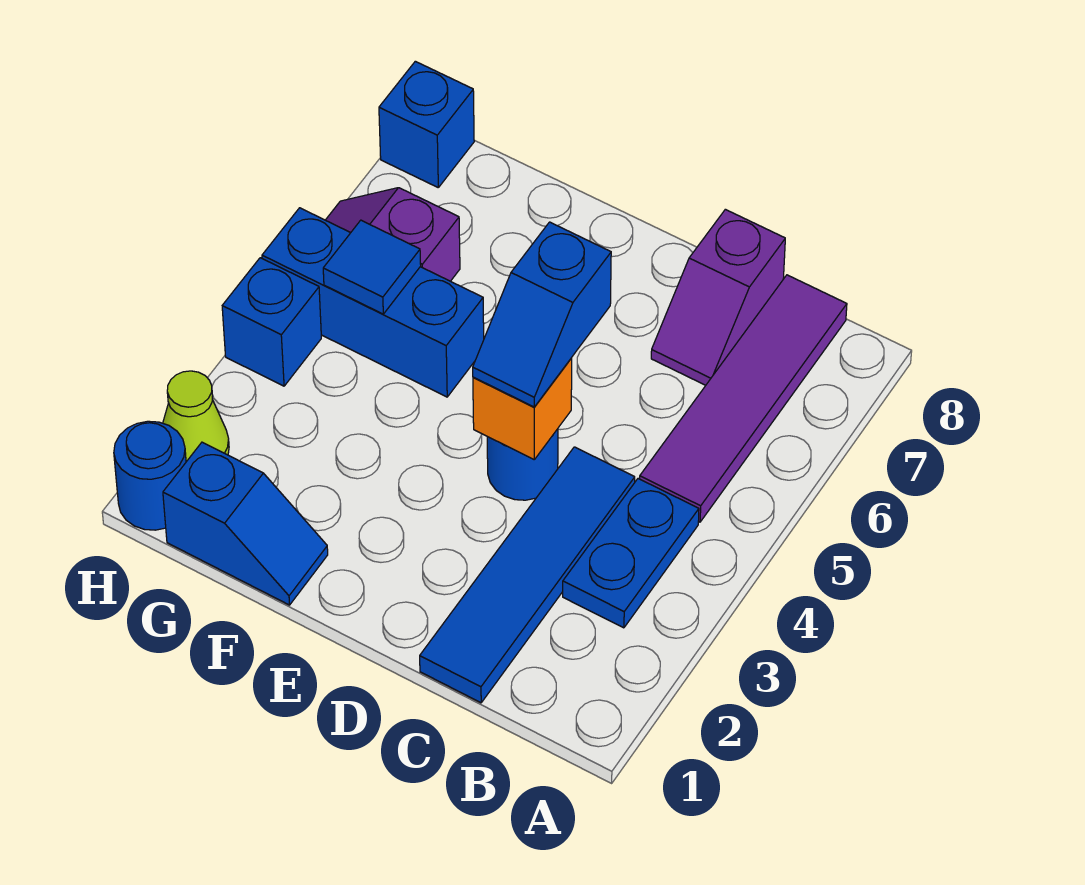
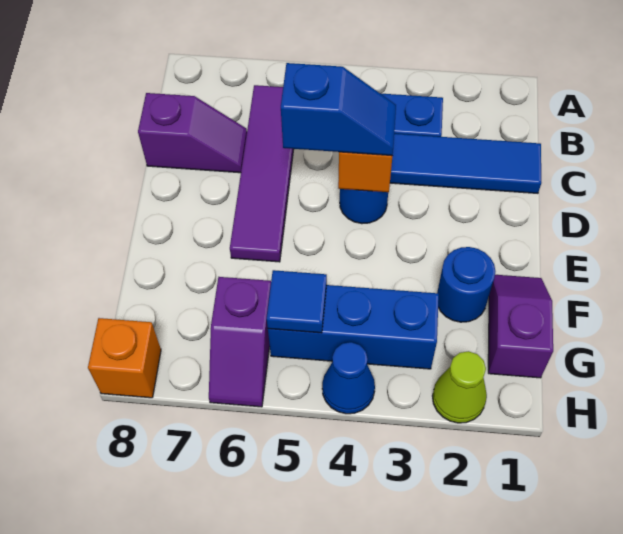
purple tile B5:B8 level 1 -> purple tile B6:E6 level 1
blue slope F1:G1 level 1 top G -> purple slope F1:G1 level 1 top G
blue brick F5:H5 level 1 -> blue brick G3:G5 level 1
blue round brick H1 level 1 -> blue round brick F2 level 1
blue brick H4 level 1 -> blue cone H4 level 1
blue brick H8 level 1 -> orange brick H8 level 1

